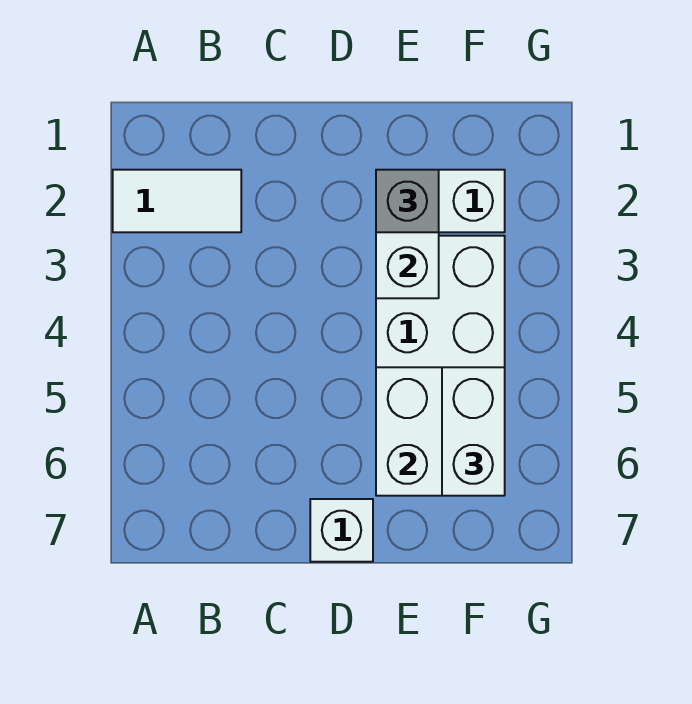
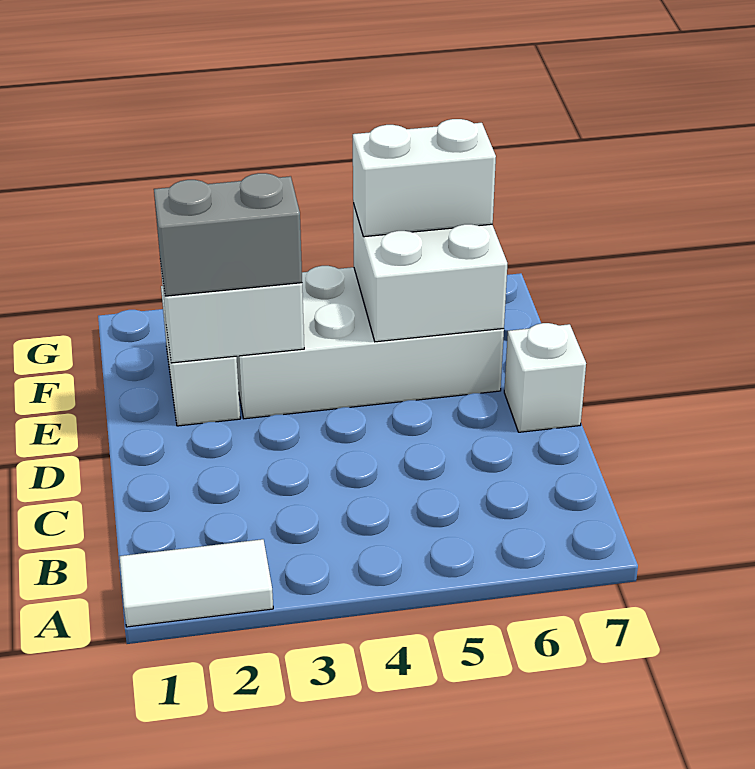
white tile A2:B2 level 1 -> white tile A1:A2 level 1
grey brick E2 level 3 -> grey brick E2:E3 level 3

